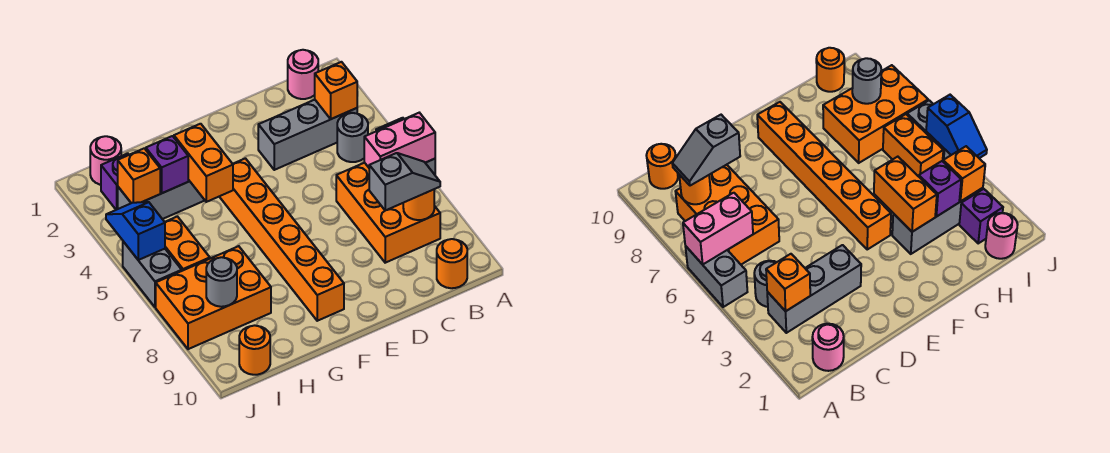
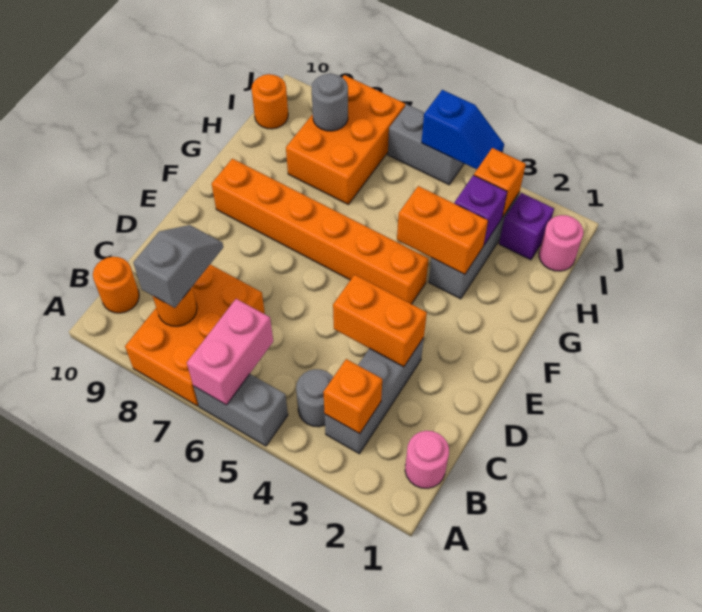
orange brick B6:C8 level 1 -> orange brick A7:C8 level 1
grey slope B8:C8 level 3 top C -> grey slope B8:C8 level 3 top B
orange brick I5:I6 level 1 -> orange brick D3:D4 level 2

